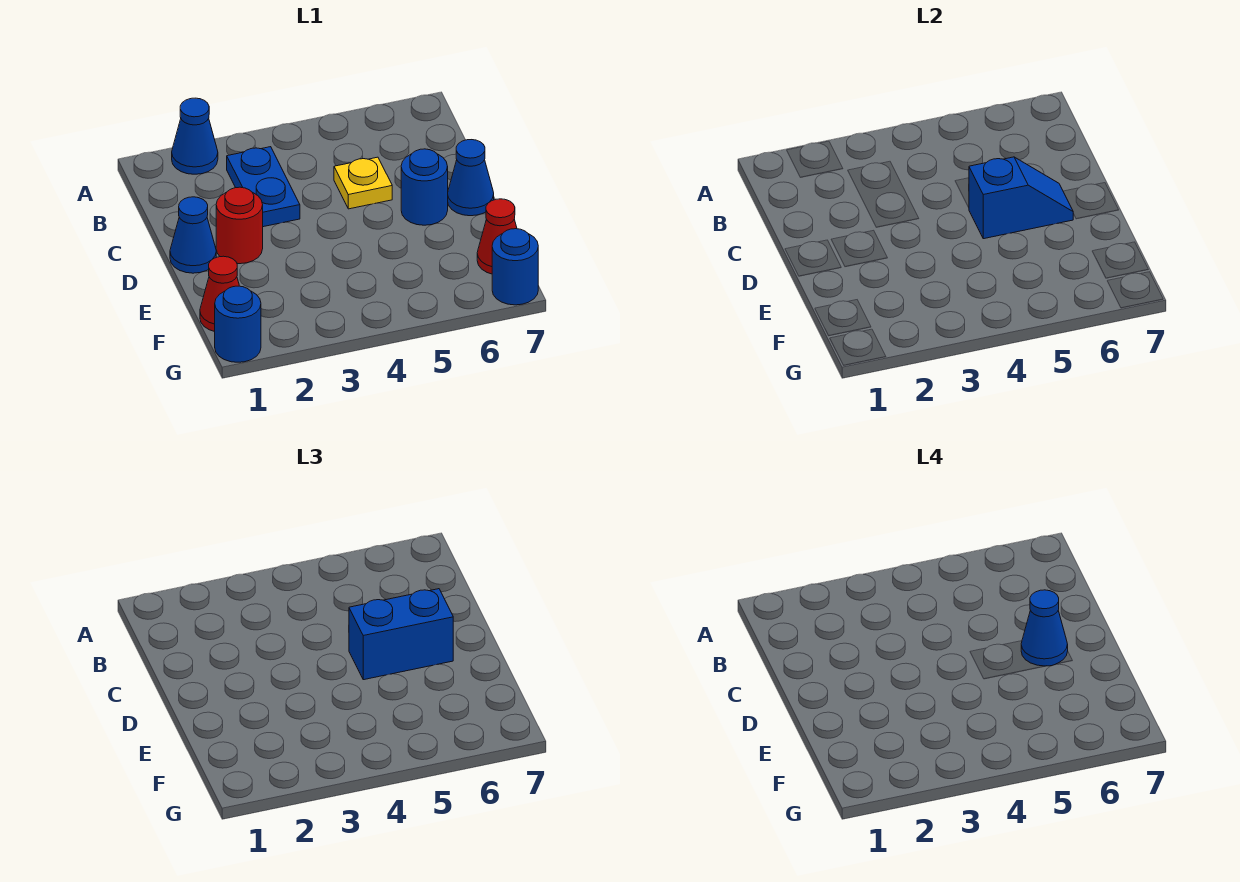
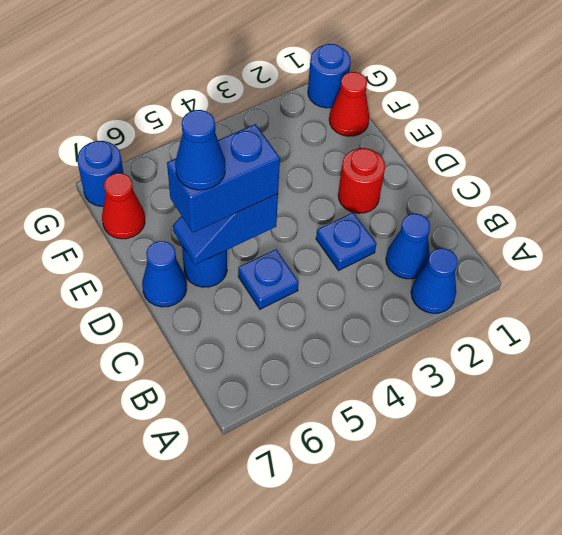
blue plate B3:C3 level 1 -> blue plate C3 level 1
yellow plate C5 level 1 -> blue plate C5 level 1
blue cone D1 level 1 -> blue cone B2 level 1

